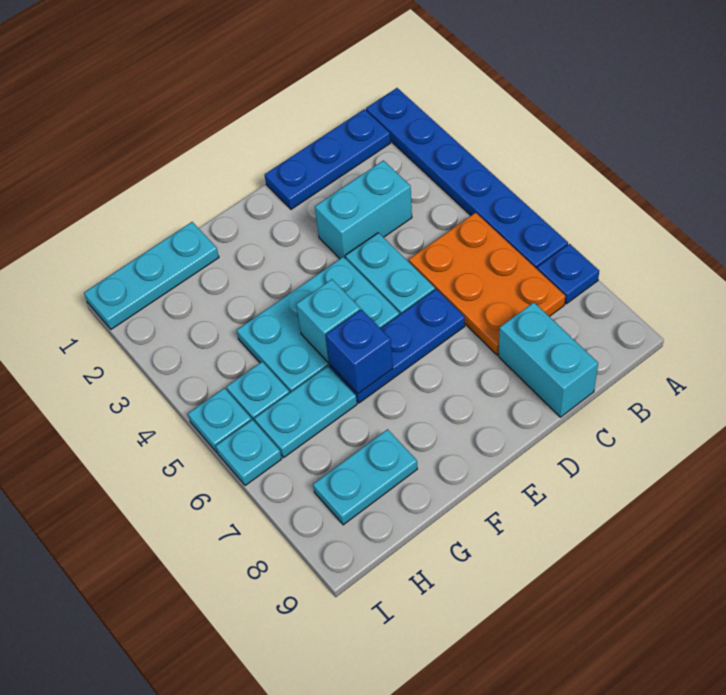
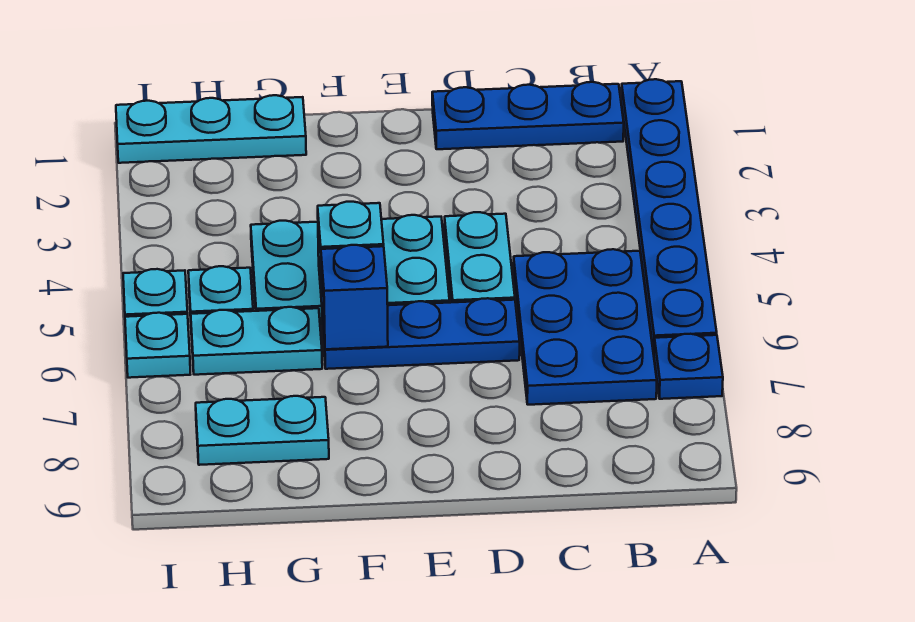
orange plate B5:C7 level 1 -> blue plate B5:C7 level 1
cyan brick C3:D3 level 1 -> none
cyan brick C8:C9 level 1 -> none

